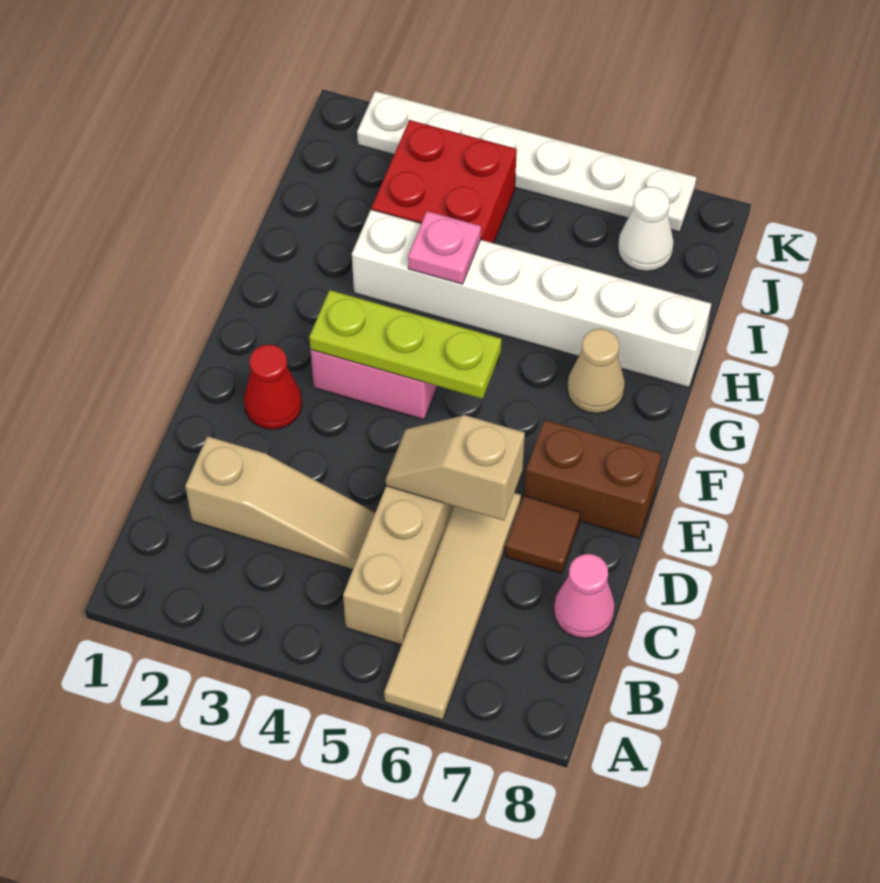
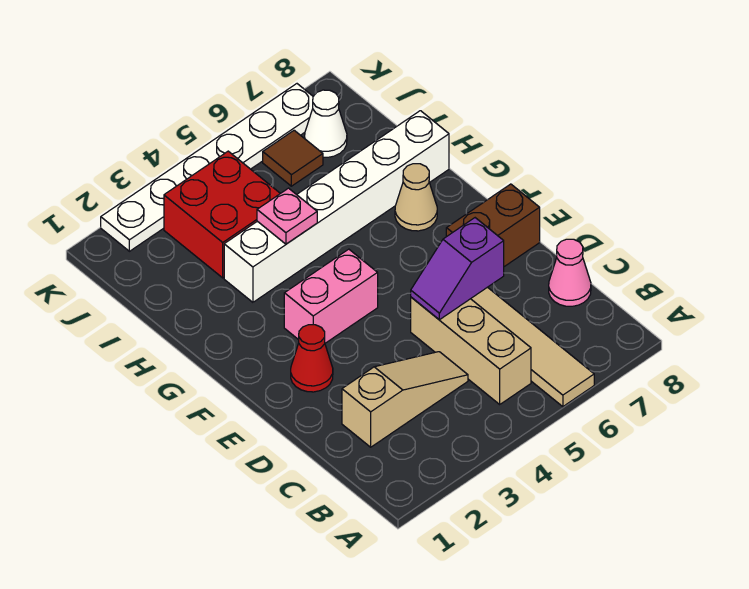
tan slope D5:D6 level 2 top 6 -> purple slope D5:D6 level 2 top 6
brown tile D7 level 1 -> brown tile J6 level 1
lime plate F3:F5 level 2 -> none

